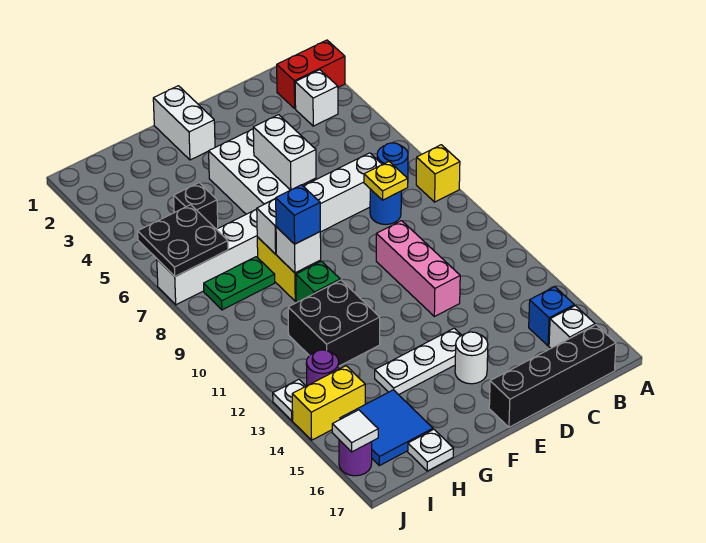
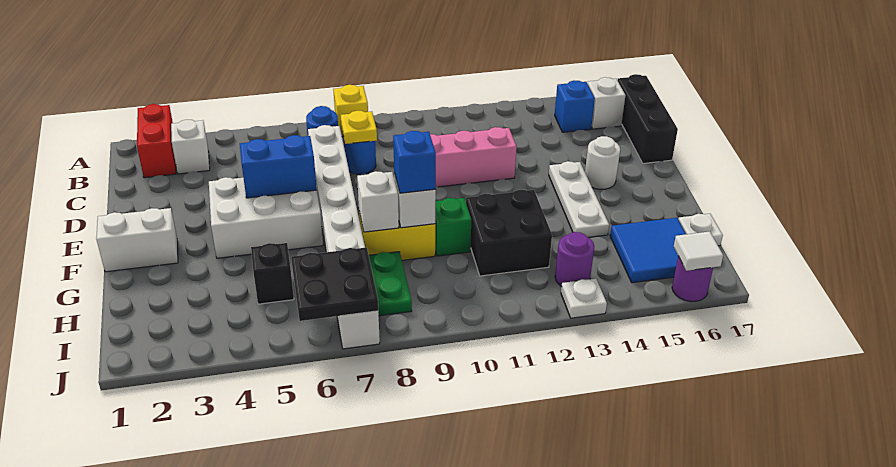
black brick B17:E17 level 1 -> black brick B17:D17 level 1
white brick E5:E6 level 2 -> blue brick E5:E6 level 2
yellow brick I14:J14 level 1 -> none

